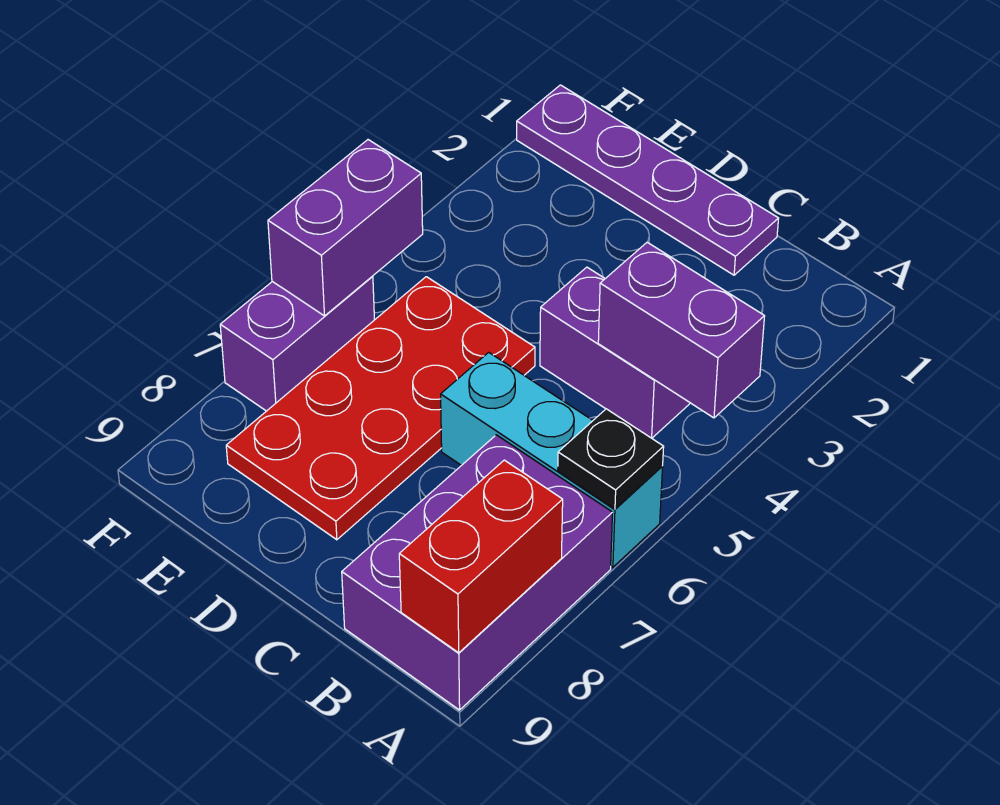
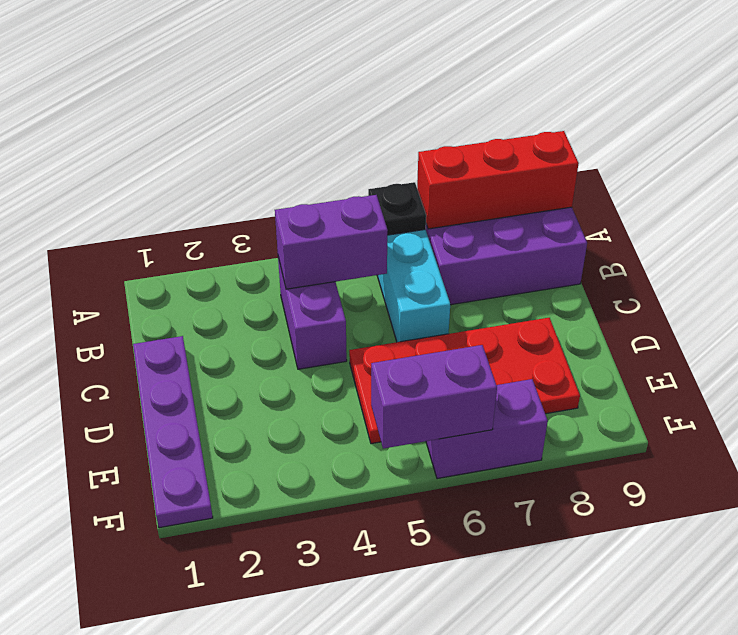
purple brick A4:B4 level 2 -> purple brick B4:B5 level 2
red brick A8:A9 level 2 -> red brick A7:A9 level 2

